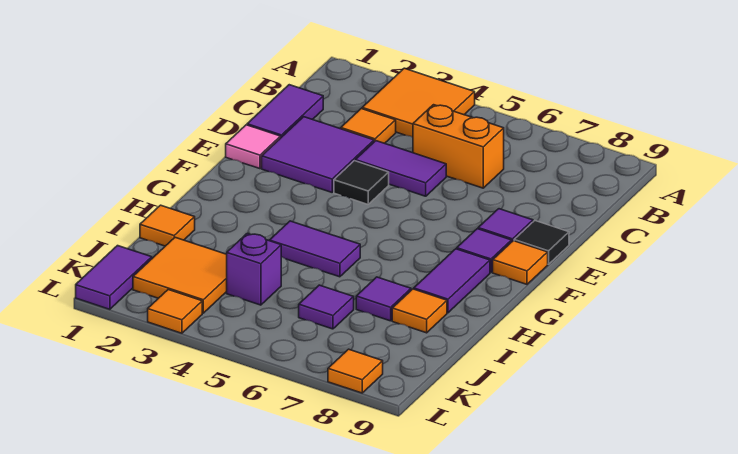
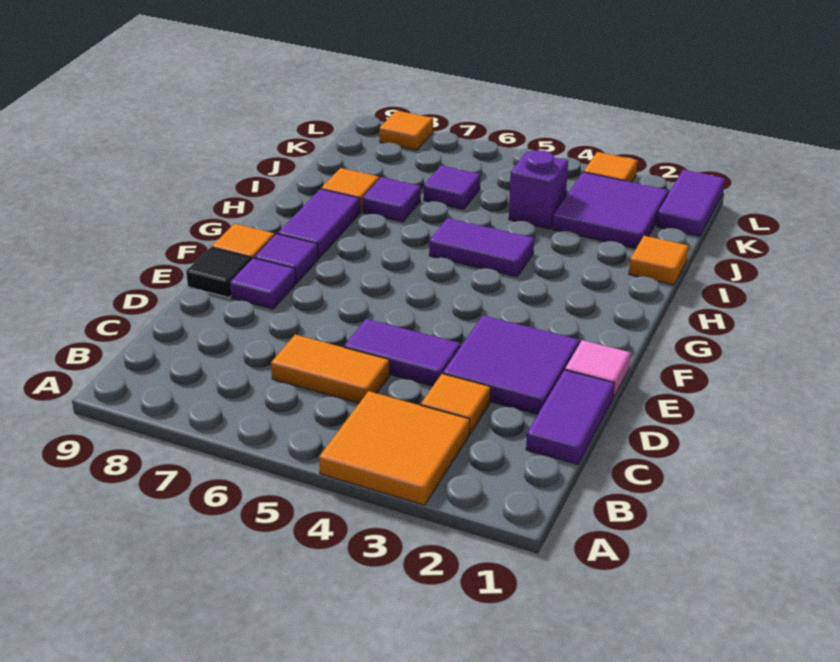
orange brick C5:C6 level 1 -> orange tile C5:C6 level 1
black tile E4 level 1 -> none
orange tile J2:K3 level 1 -> purple tile J2:K3 level 1

